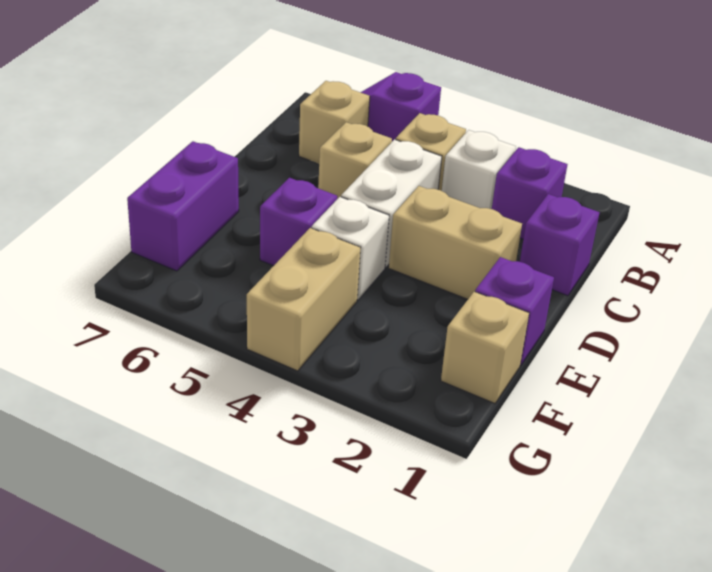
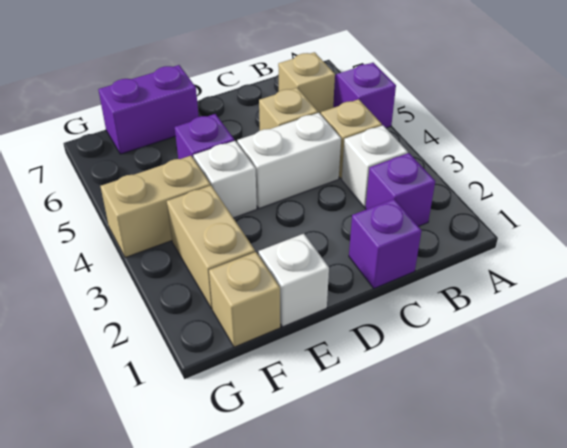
tan brick D2:D3 level 1 -> tan brick F2:F3 level 1
purple brick E1 level 1 -> white brick E1 level 1

